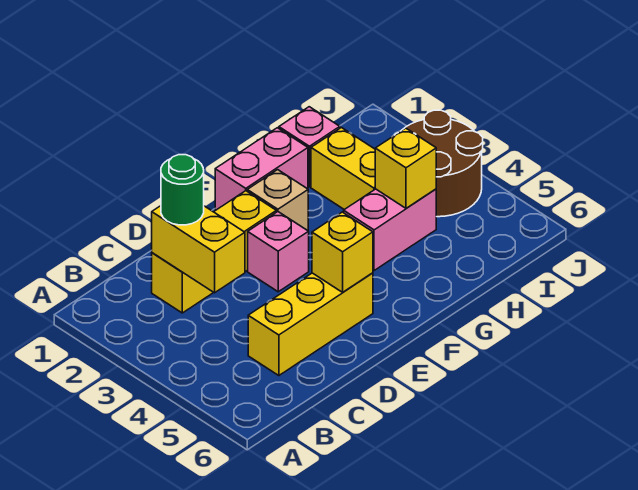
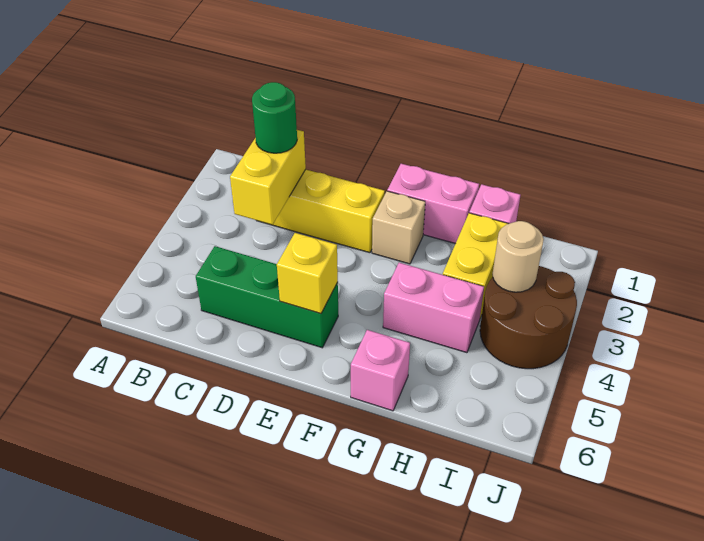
yellow brick C5:E5 level 1 -> green brick C5:E5 level 1
pink brick E3 level 1 -> pink brick G6 level 1
yellow brick H4 level 2 -> none
none -> tan round brick I3 level 2

